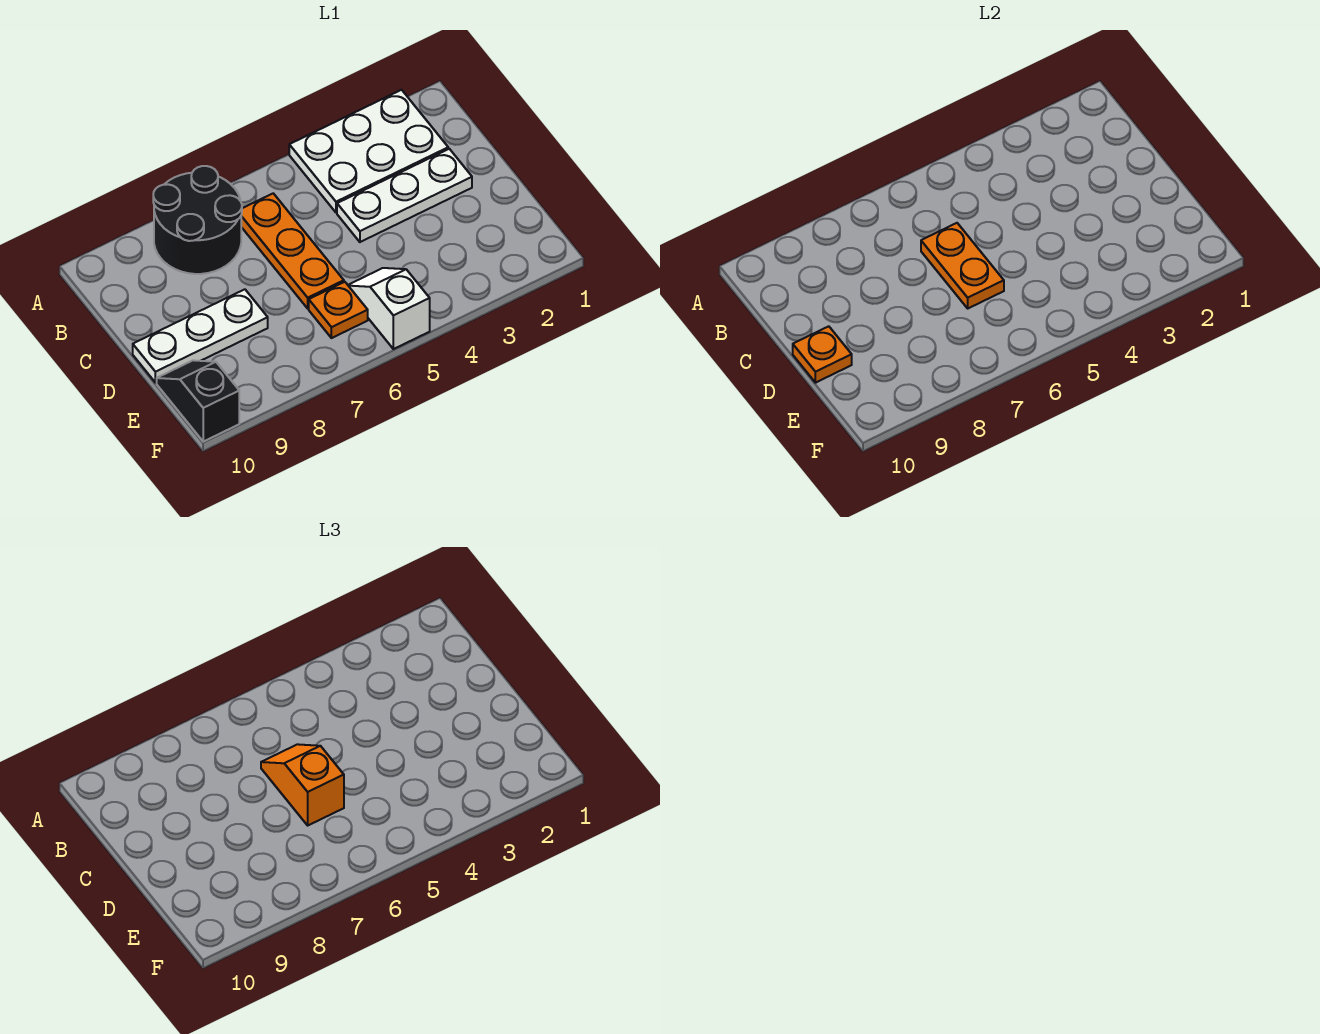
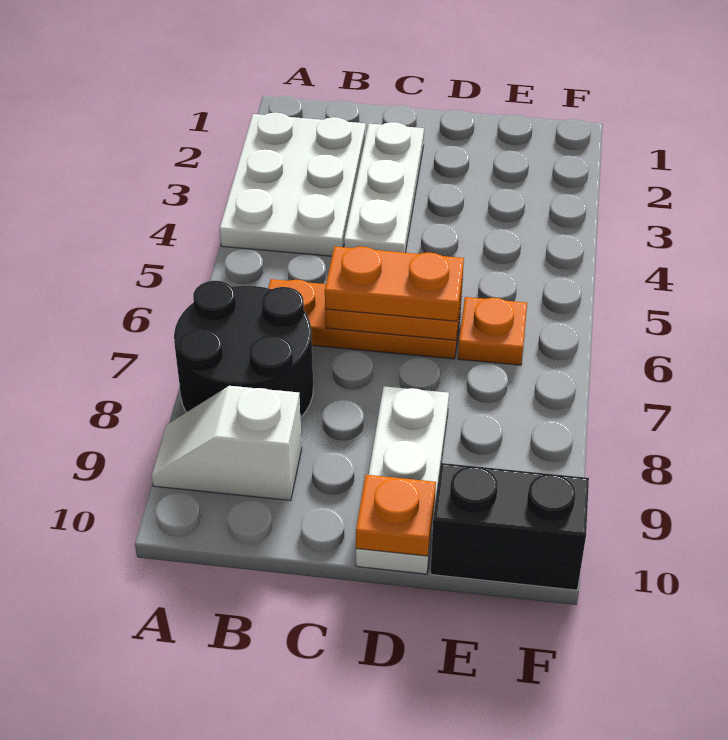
orange slope C6:D6 level 3 top D -> orange plate C6:D6 level 3
white slope E5:F5 level 1 top F -> white slope A9:B9 level 1 top B
black slope E10:F10 level 1 top F -> black brick E10:F10 level 1

